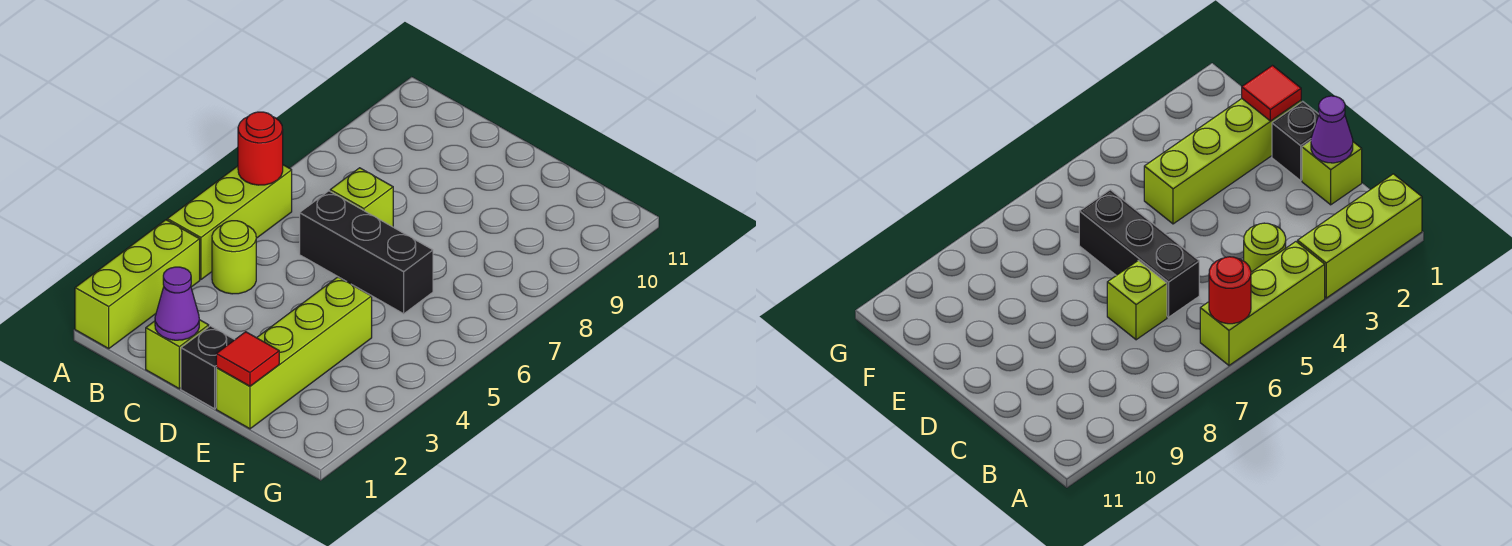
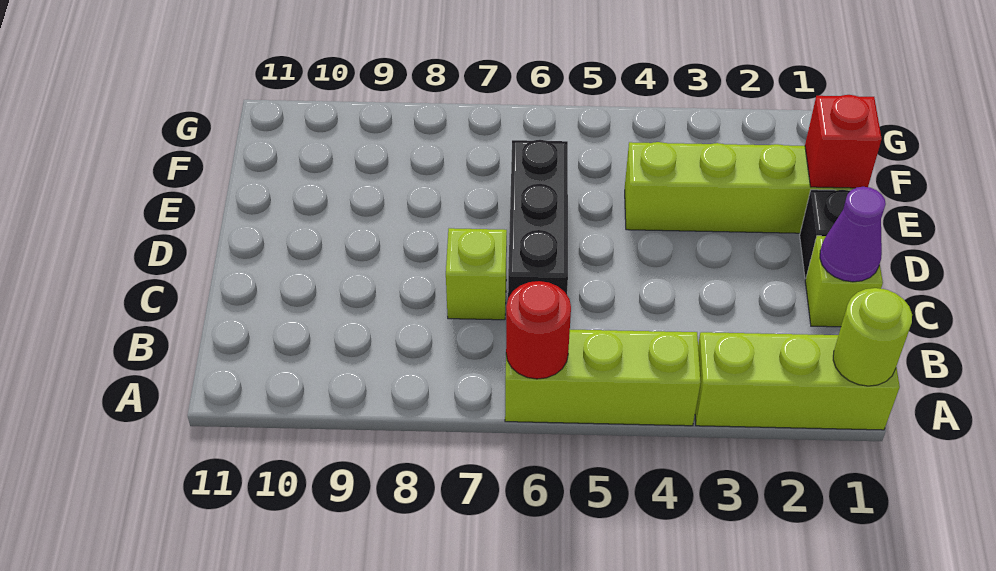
lime round brick B4 level 1 -> lime round brick A1 level 2
red tile E1 level 2 -> red brick E1 level 2

